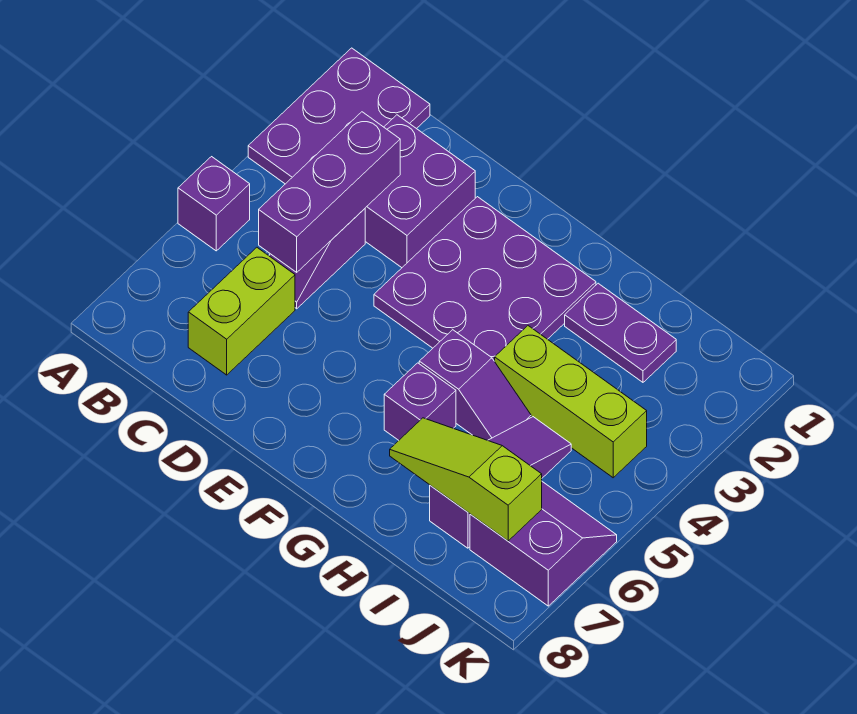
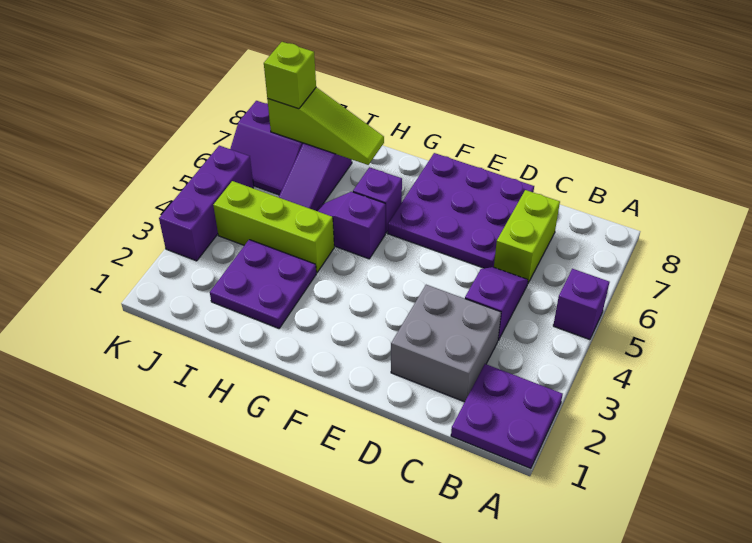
purple plate A1:B3 level 1 -> purple plate A1:B2 level 1
purple brick C2:D3 level 1 -> grey brick C2:D3 level 1
purple brick C3:C5 level 2 -> purple brick K3:K5 level 1
purple plate E2:G4 level 1 -> purple plate D6:F8 level 1
purple plate H2:I2 level 1 -> purple plate H2:I3 level 1
none -> lime brick J7 level 3

